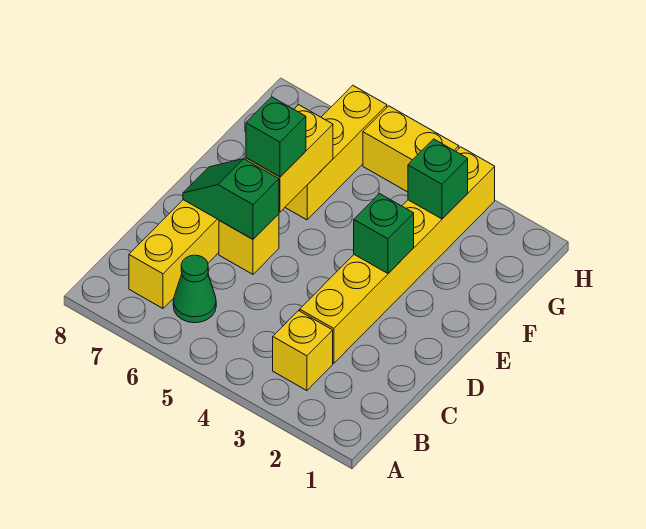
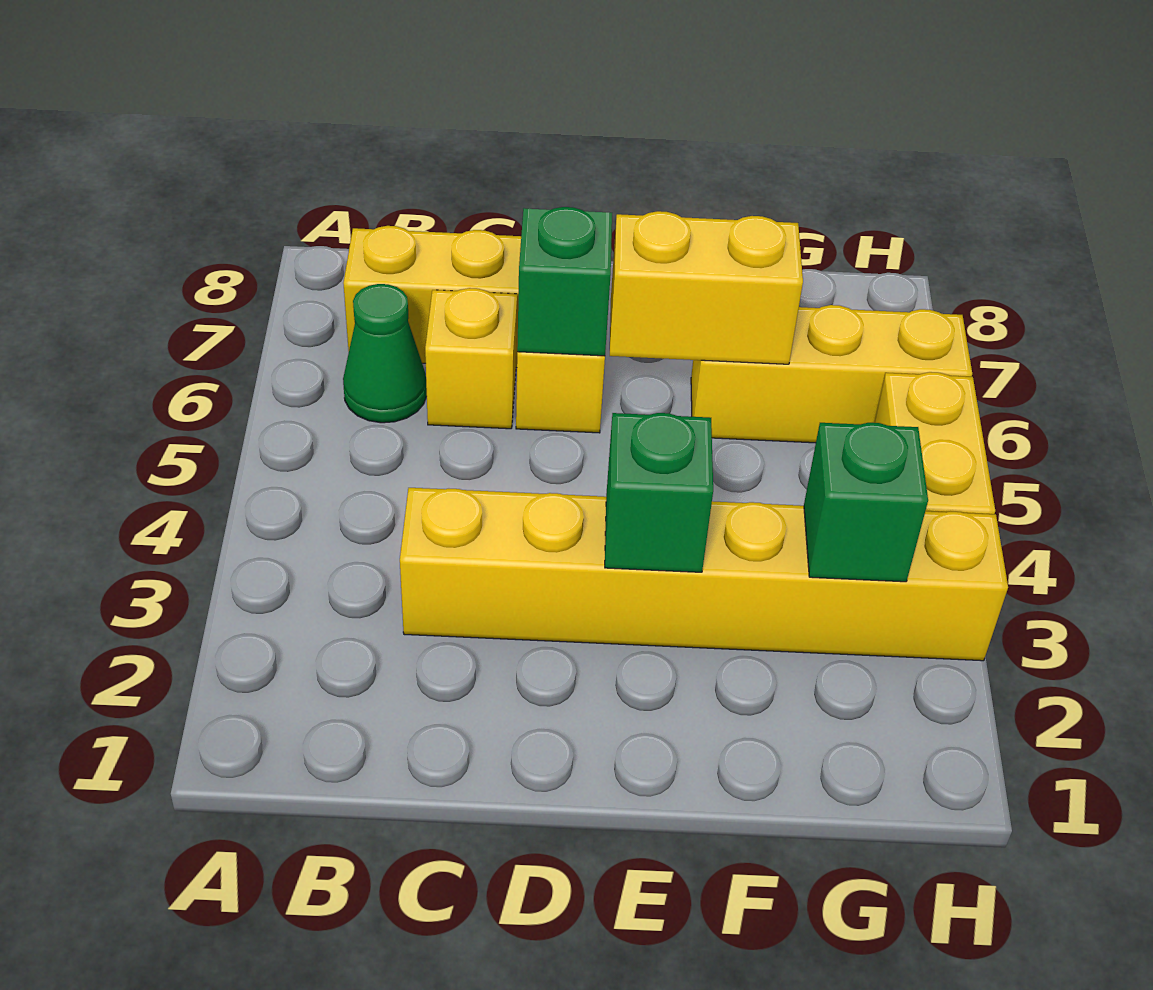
yellow brick B3 level 1 -> yellow brick C6 level 1
green brick E6 level 3 -> none

